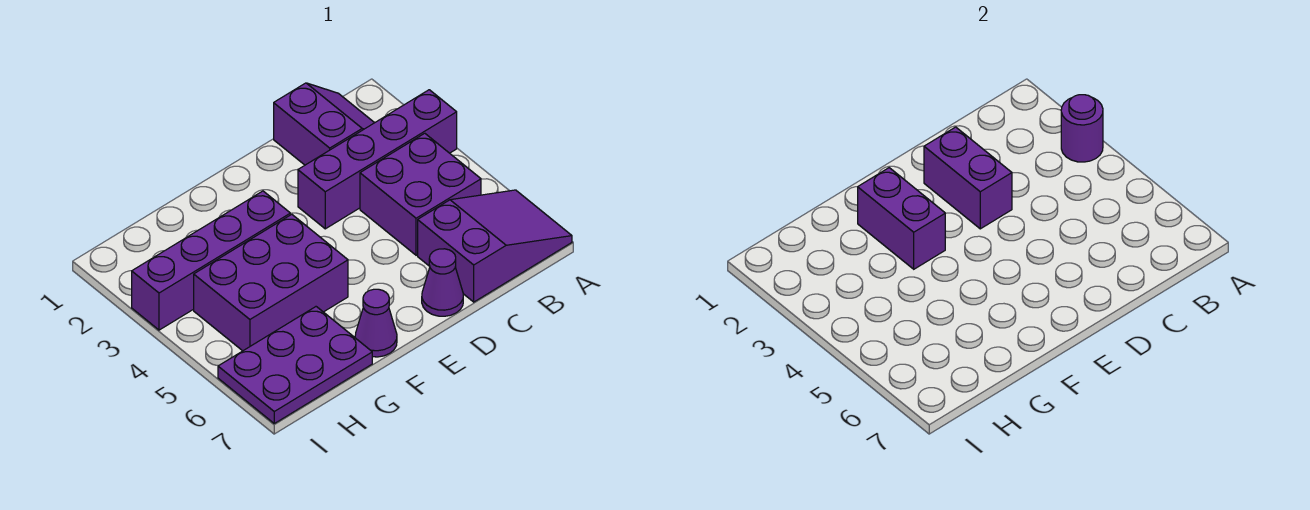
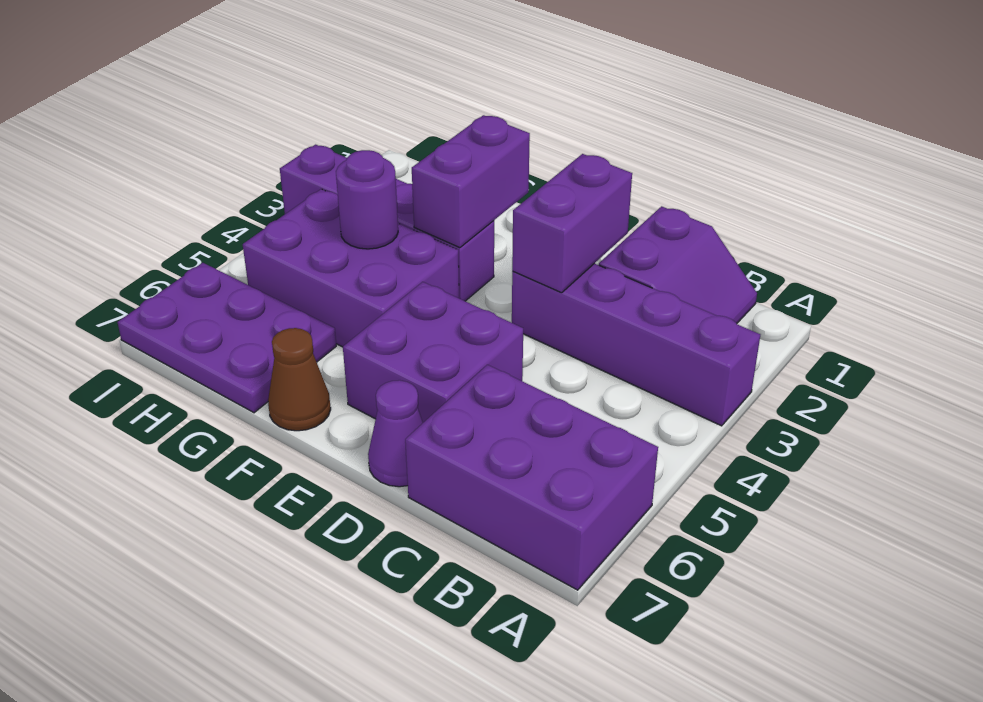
purple round brick A3 level 2 -> purple round brick G4 level 2
purple slope A6:C7 level 1 top C -> purple brick A6:C7 level 1
purple brick B4:C5 level 1 -> purple brick D5:E6 level 1
purple cone F7 level 1 -> brown cone F7 level 1

